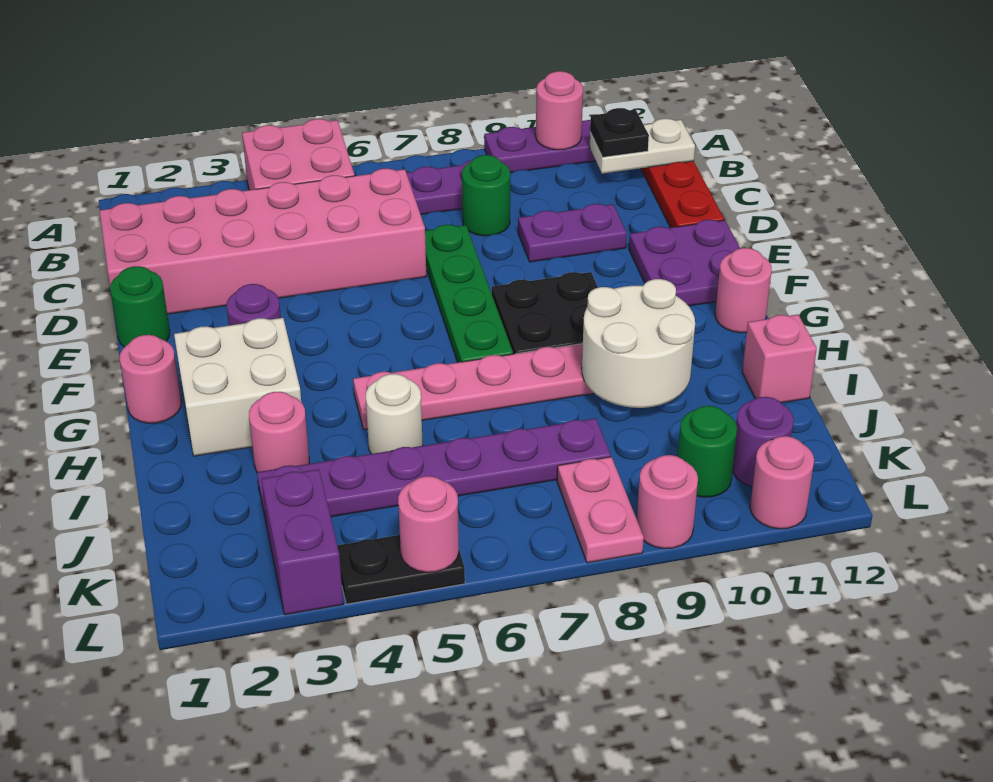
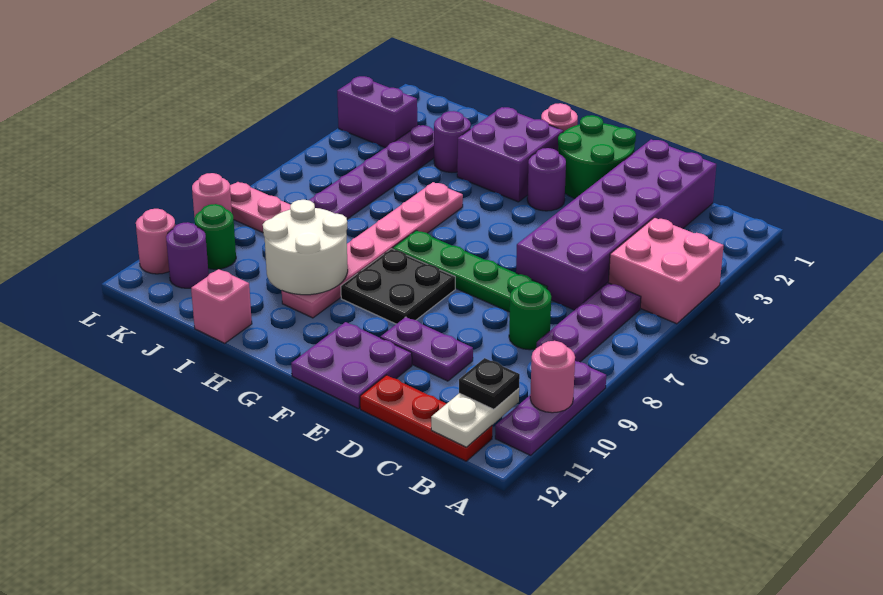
pink brick C1:D6 level 1 -> purple brick C1:D6 level 1
purple plate D9:D10 level 1 -> purple plate D10:E10 level 1
green round brick E1 level 1 -> green round brick E1:F2 level 1
white brick G2:H3 level 1 -> purple brick G2:H3 level 1
pink round brick G12 level 1 -> none
pink round brick I3 level 1 -> purple round brick I3 level 1
white round brick I5 level 1 -> none
black plate L4:L5 level 1 -> none
pink round brick L5 level 2 -> none

